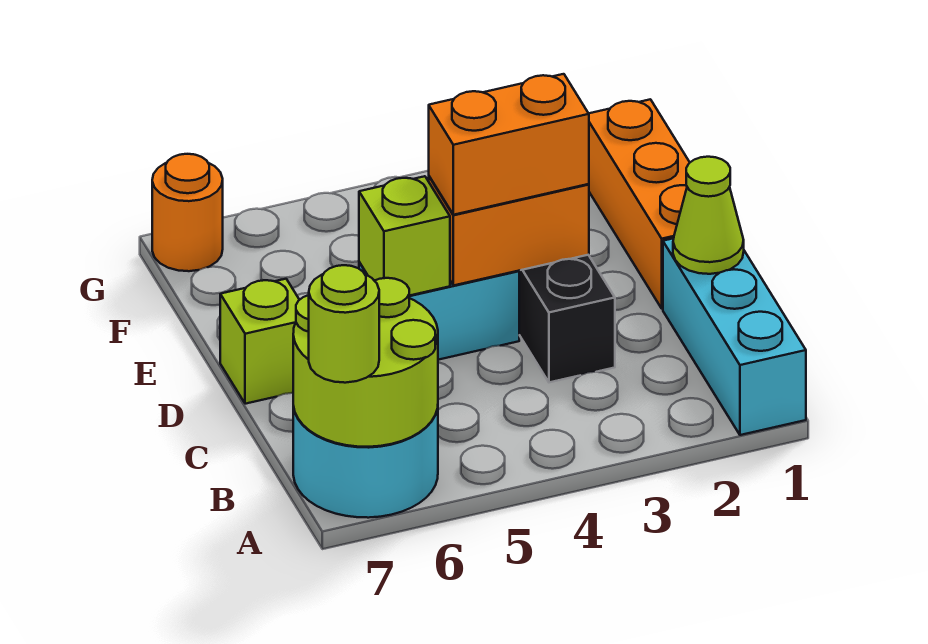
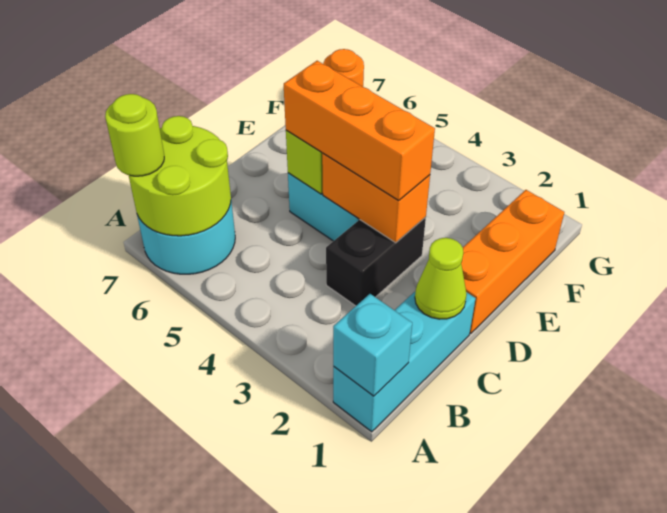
none -> cyan brick A1 level 2
orange brick D3:D4 level 3 -> orange brick D3:D5 level 3
lime brick D7 level 1 -> none

